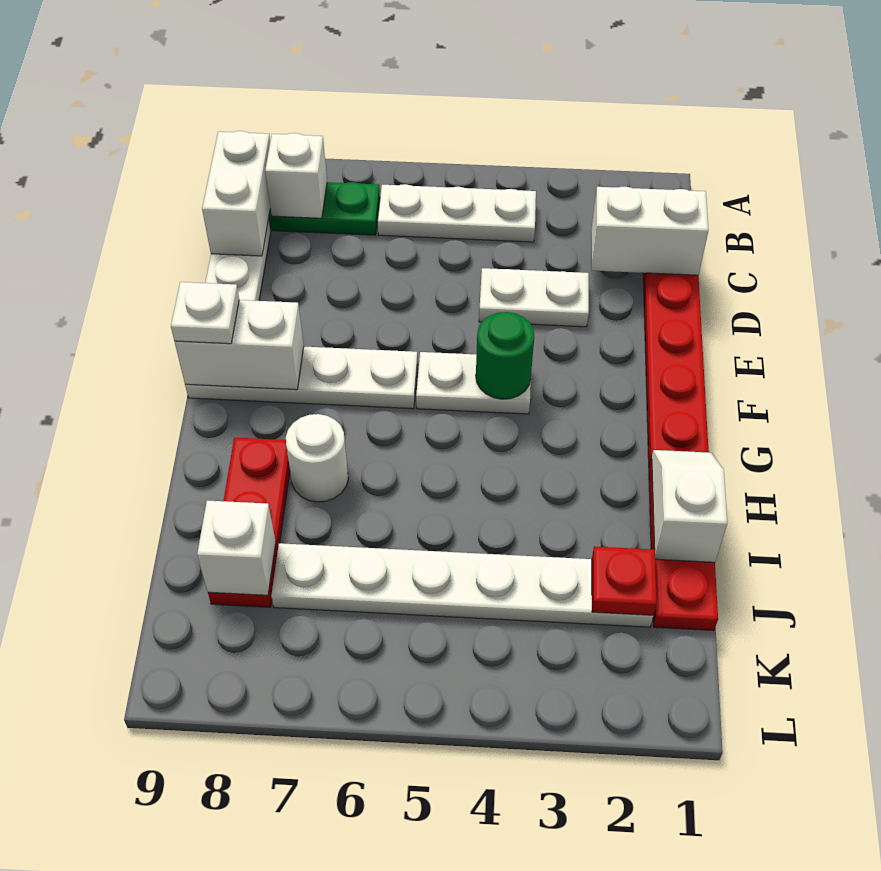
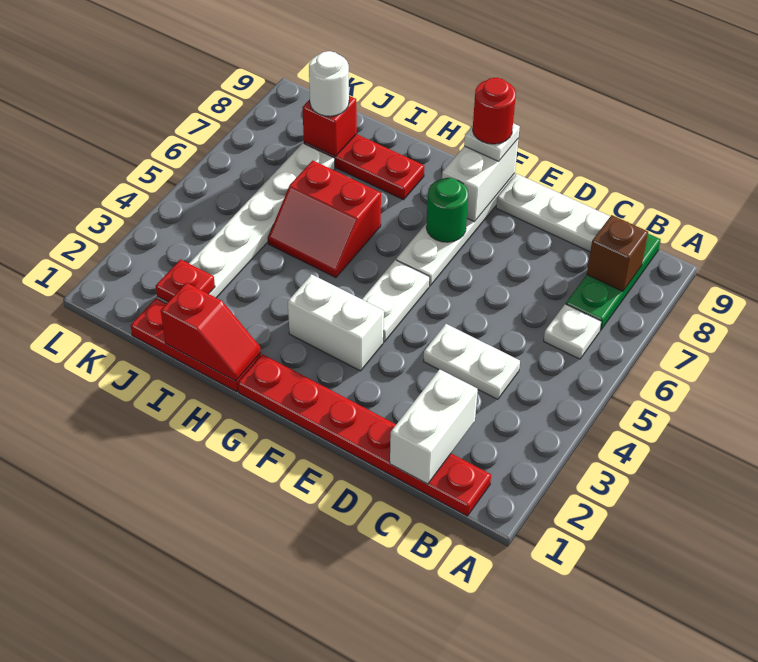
white plate B4:B6 level 1 -> white plate B6 level 1
white brick B8 level 2 -> brown brick B8 level 2
white brick B9:C9 level 2 -> white brick F3:G3 level 1
white plate D3:D4 level 1 -> white plate C4:D4 level 1
green round brick F4 level 2 -> green round brick F7 level 2
none -> red round brick F9 level 4
white slope H1:I1 level 2 top I -> red slope H1:I1 level 2 top I
none -> red slope H5:I6 level 1 top 6
white round brick H7 level 1 -> white round brick J8 level 3
white brick J8 level 2 -> red brick J8 level 2

